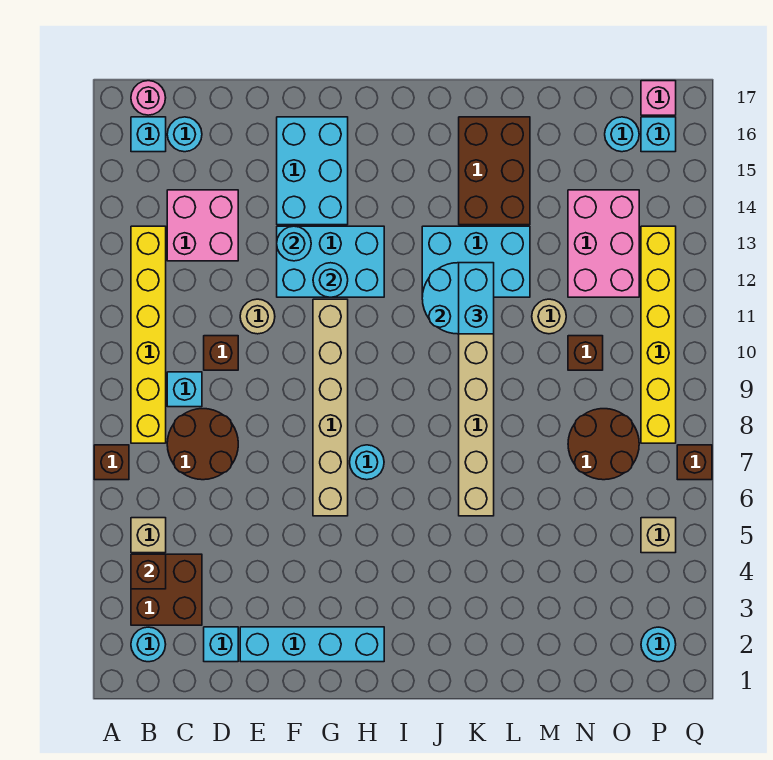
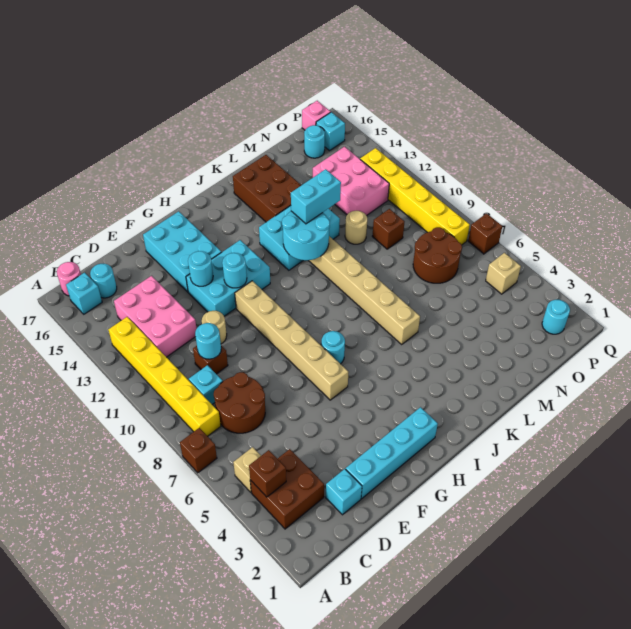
cyan round brick B2 level 1 -> cyan round brick D10 level 2
pink brick C13:D14 level 1 -> pink brick C12:D14 level 1
cyan brick K11:K12 level 3 -> cyan brick K12:L12 level 3

